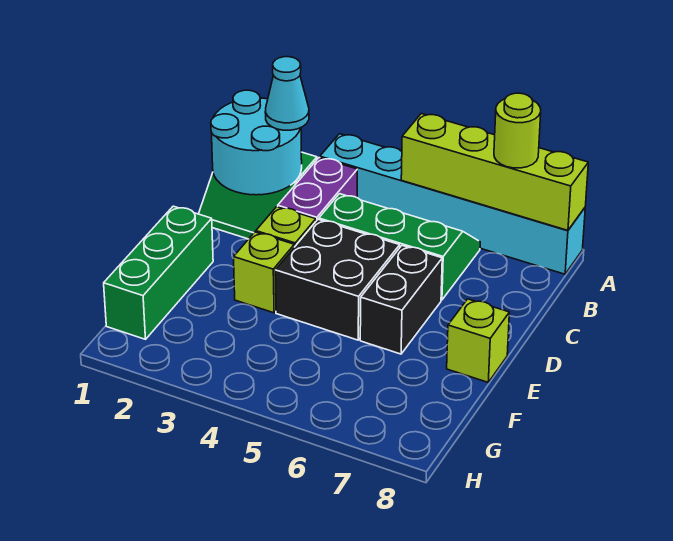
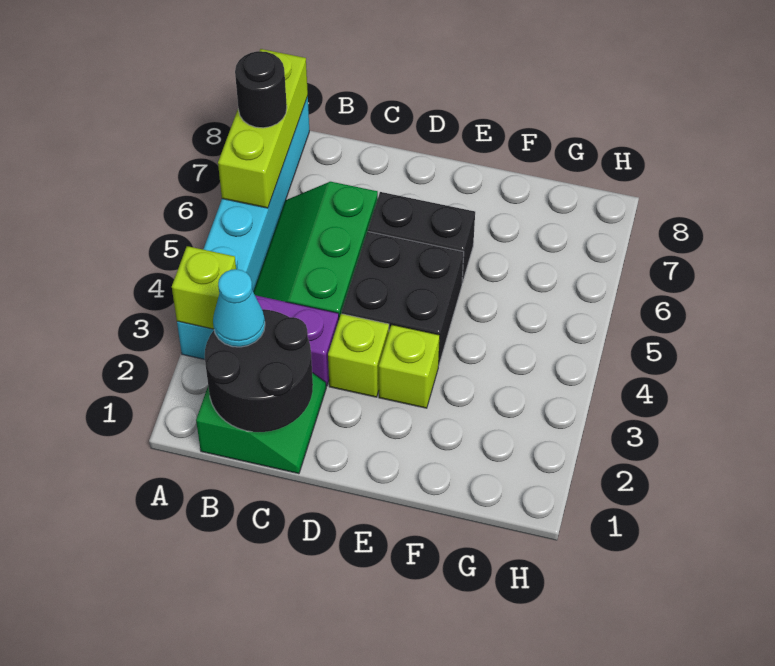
lime brick A5:A8 level 2 -> lime brick A6:A8 level 2
lime round brick A7 level 3 -> black round brick A7 level 3
cyan round brick B1:C2 level 2 -> black round brick B1:C2 level 2
green brick E1:G1 level 1 -> none
lime brick E8 level 1 -> lime brick A3 level 2

